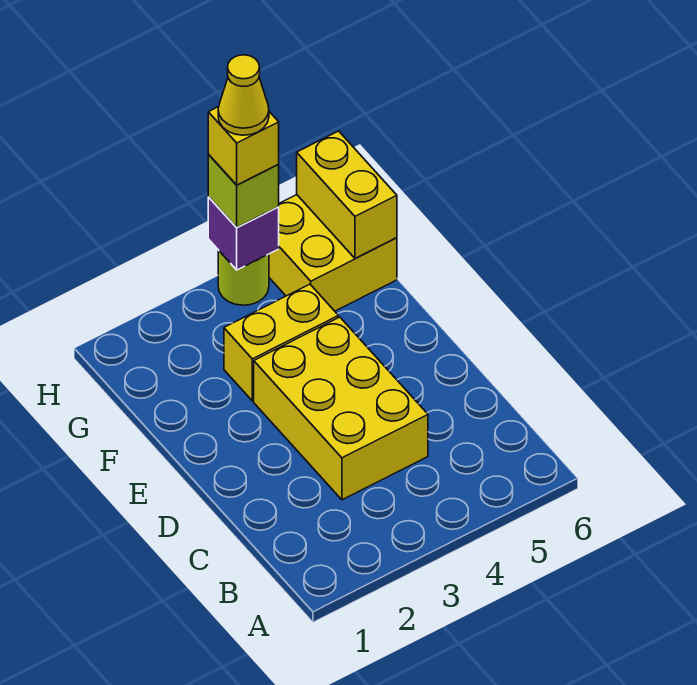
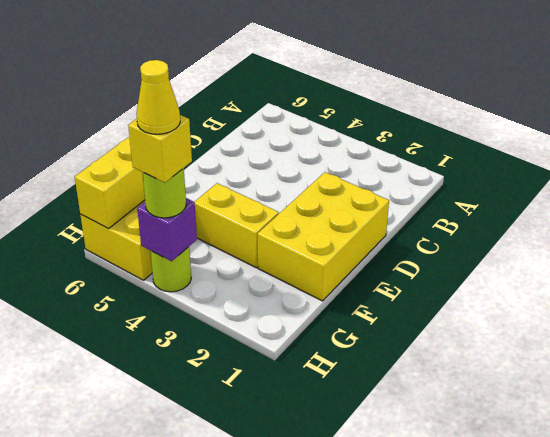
yellow brick C3:E4 level 1 -> yellow brick D1:F2 level 1
lime brick H4 level 3 -> lime round brick H4 level 3

